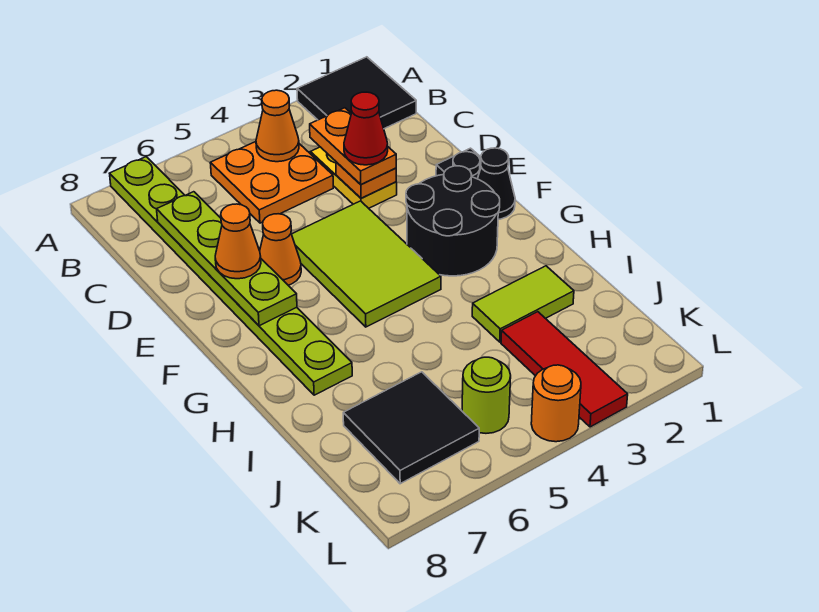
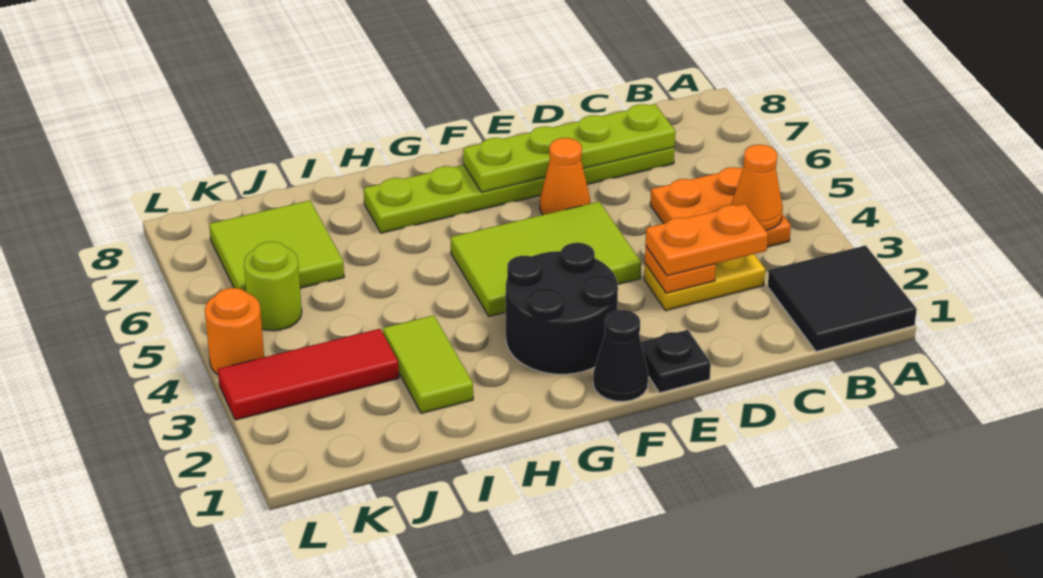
lime plate A7:H7 level 1 -> lime plate C7:H7 level 1
red cone D3 level 4 -> none
orange cone E7 level 3 -> none
black tile J6:K7 level 1 -> lime tile J6:K7 level 1

